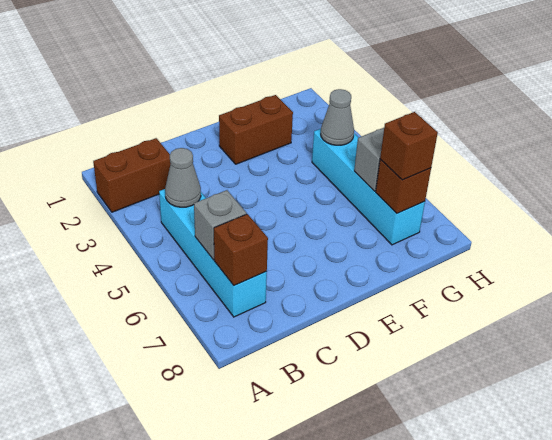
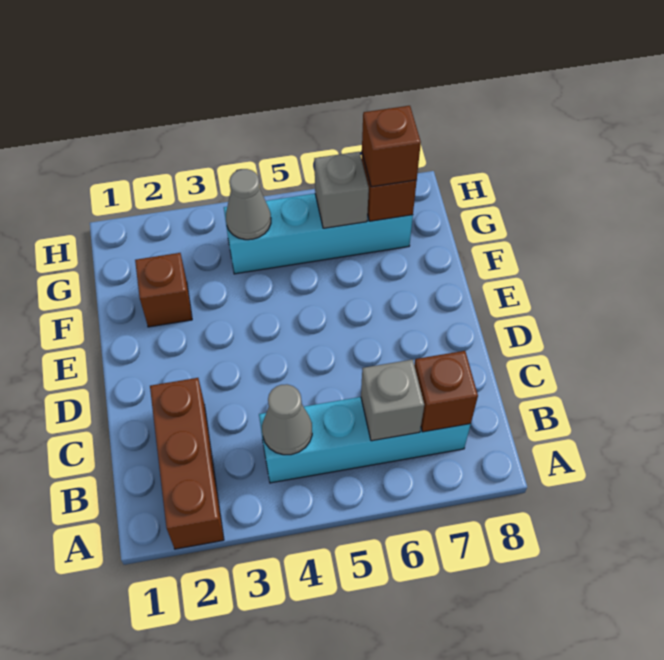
brown brick A2:B2 level 1 -> brown brick A2:C2 level 1
brown brick E2:F2 level 1 -> brown brick F2 level 1

